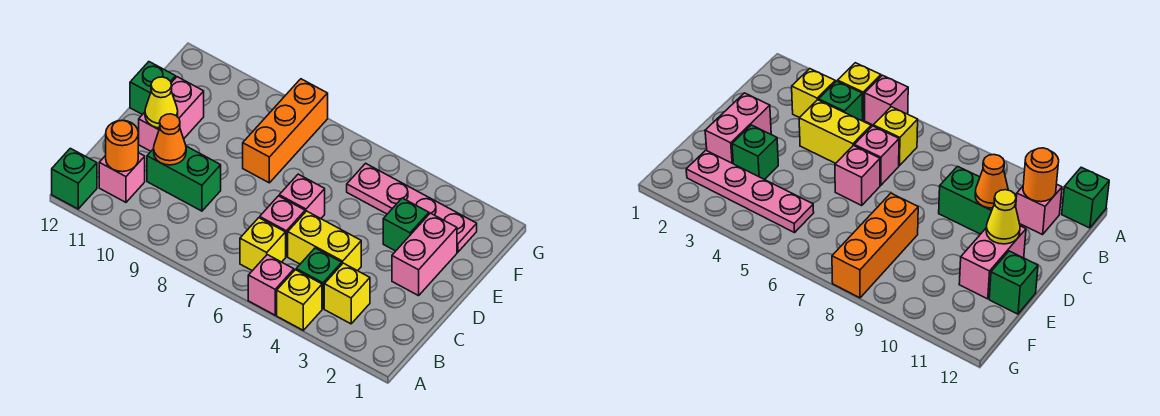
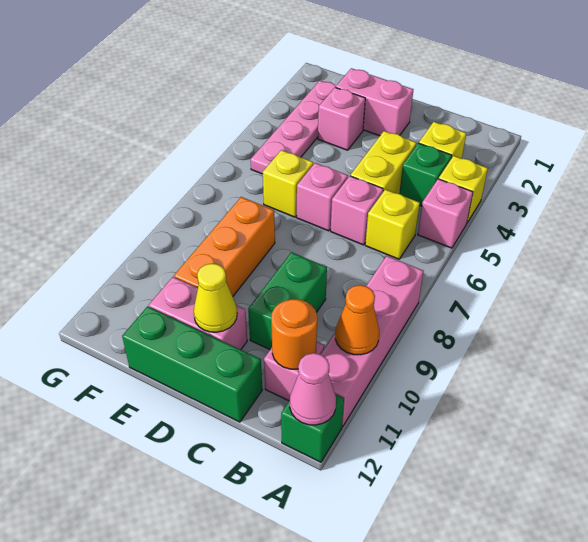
none -> pink brick A8:A11 level 1
none -> pink cone A12 level 2
orange cone C10 level 2 -> orange cone A10 level 2
green brick E3 level 1 -> pink brick E3 level 1
none -> yellow brick E6 level 1
orange brick E8:G8 level 1 -> orange brick E8:E10 level 1
green brick E12 level 1 -> green brick C12:E12 level 1

